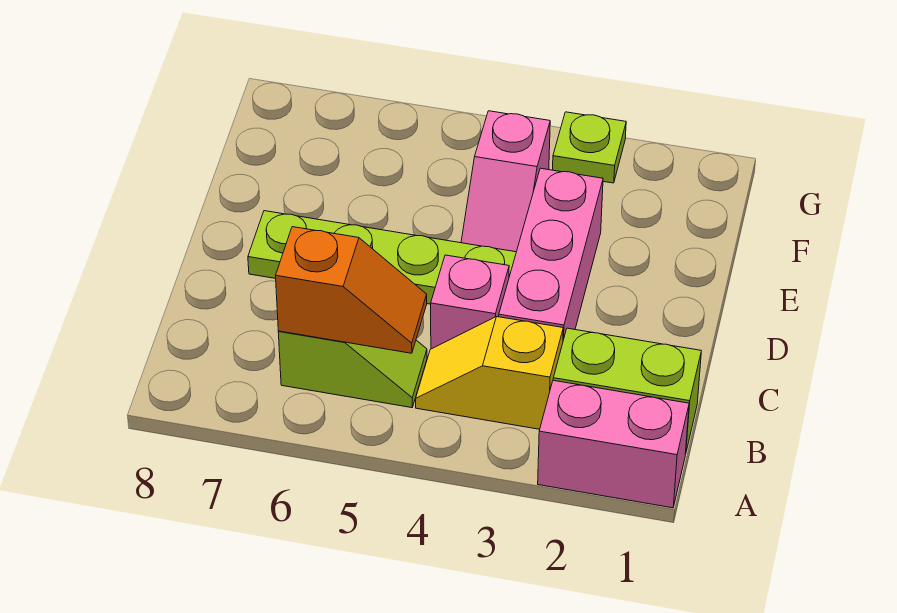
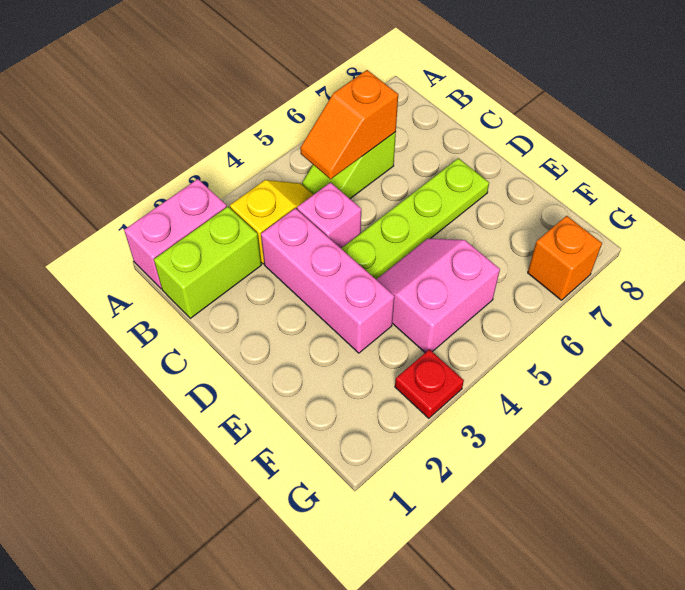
pink slope E4:F4 level 1 top F -> pink slope E4:F5 level 1 top F
lime plate G3 level 1 -> red plate G3 level 1
none -> orange brick G7 level 1

